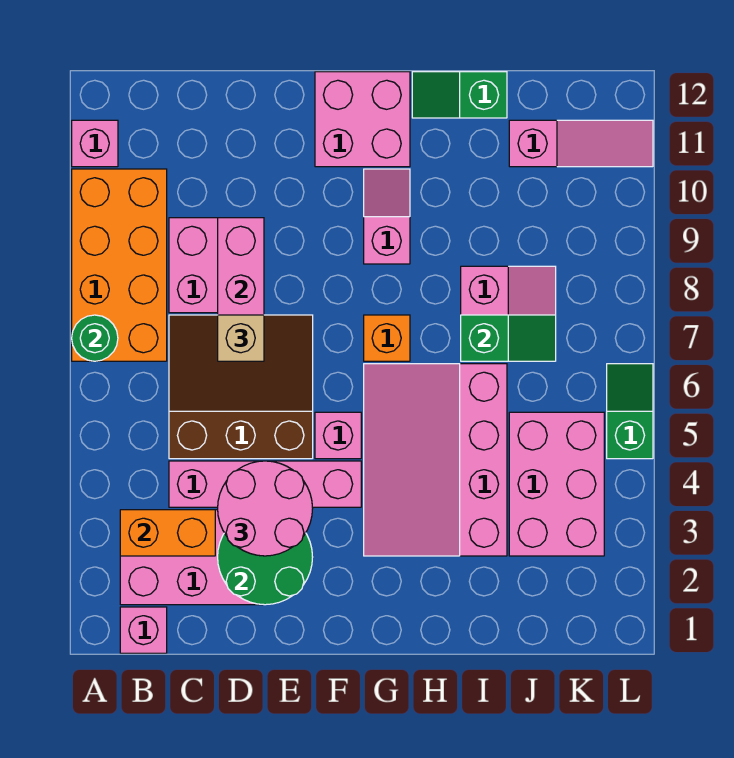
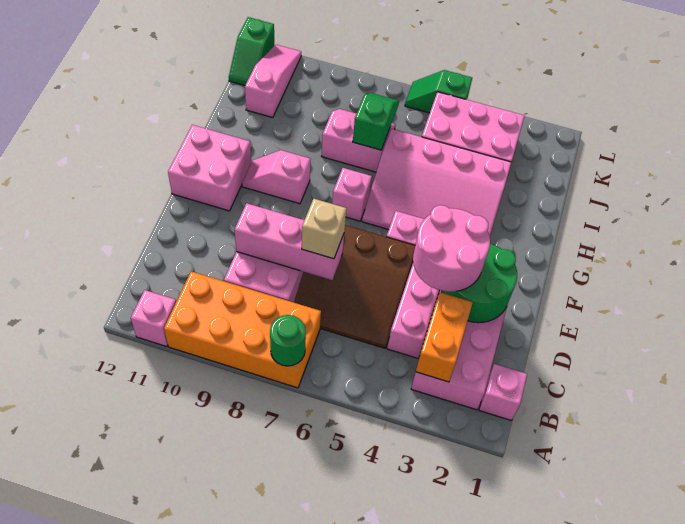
brown slope C5:E7 level 1 top 5 -> brown slope C5:E7 level 1 top E
orange brick G7 level 1 -> pink brick G7 level 1
green slope H12:I12 level 1 top I -> green slope K12:L12 level 1 top L

